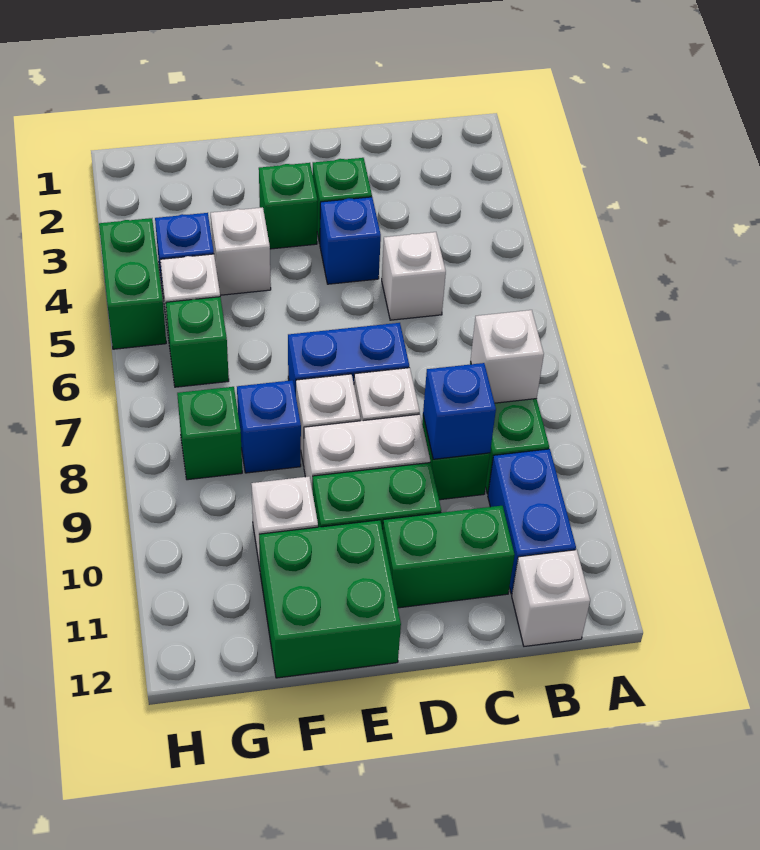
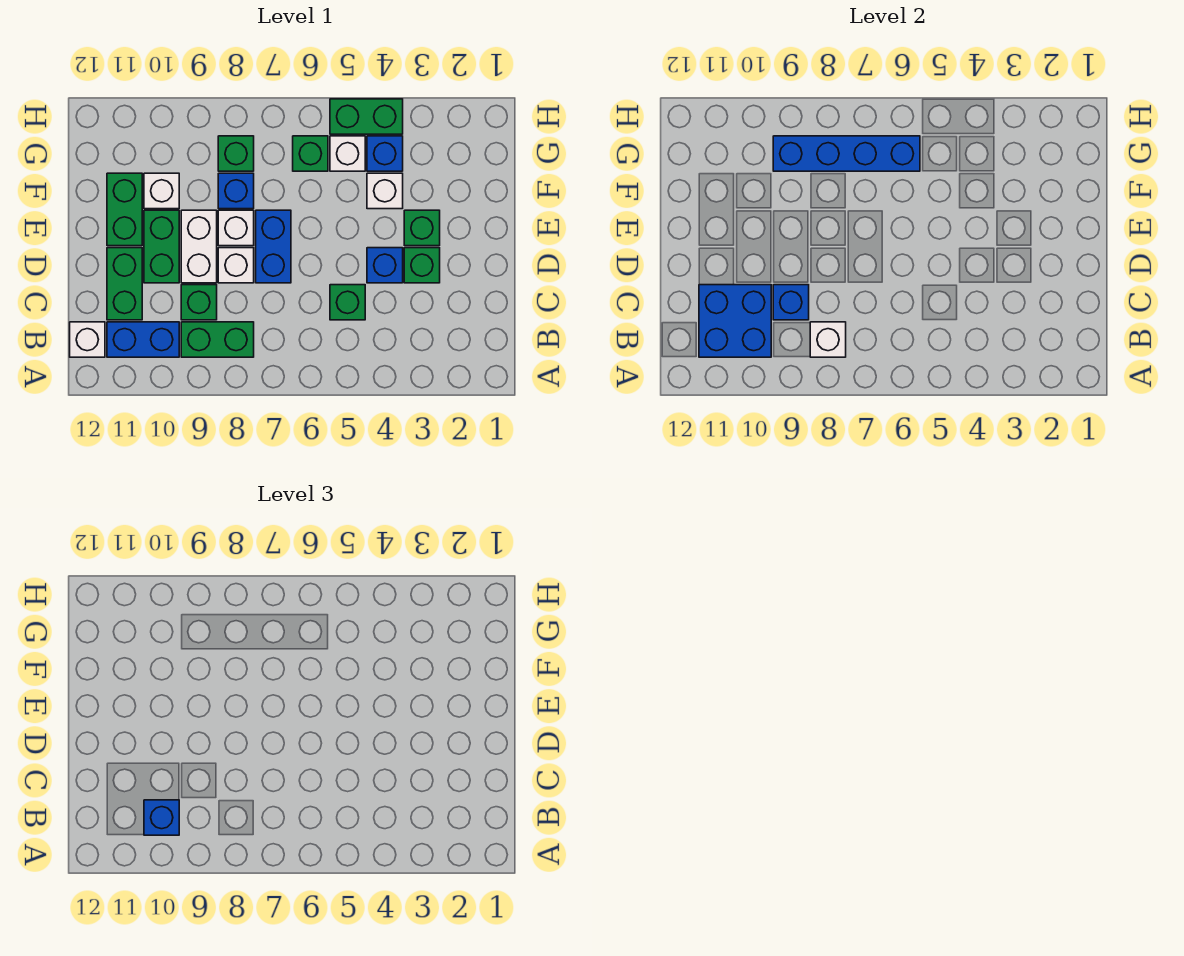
none -> blue brick B10:C11 level 2
none -> blue brick B10 level 3
white brick C5 level 1 -> green brick C5 level 1
green brick E11:F12 level 1 -> green brick E11:F11 level 1
none -> blue brick G6:G9 level 2

